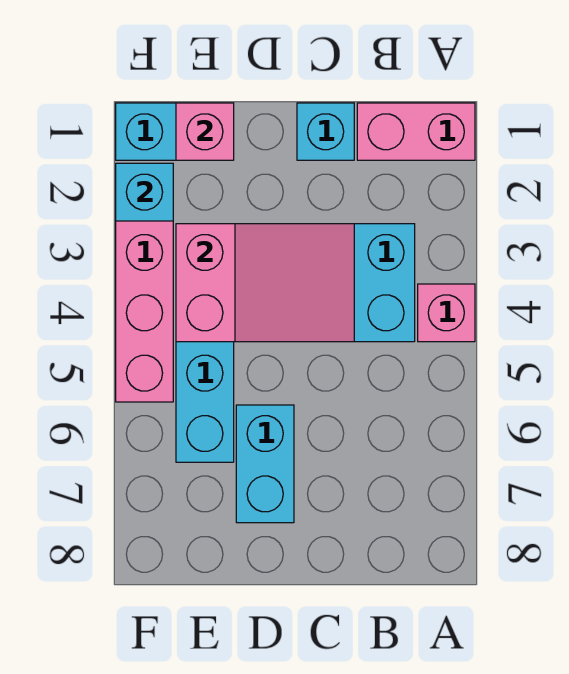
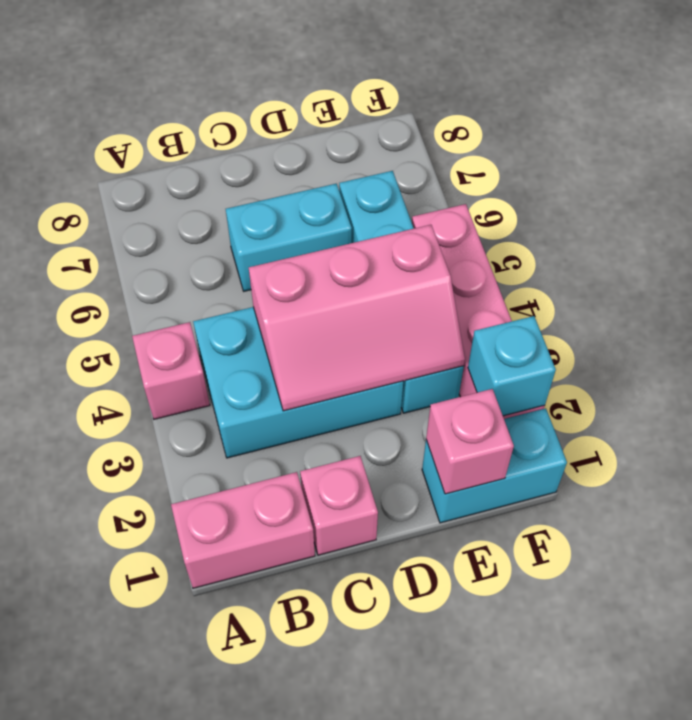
cyan brick C1 level 1 -> pink brick C1 level 1
pink slope C3:E4 level 2 top E -> pink slope C3:E4 level 2 top 4
cyan brick D6:D7 level 1 -> cyan brick C6:D6 level 1

